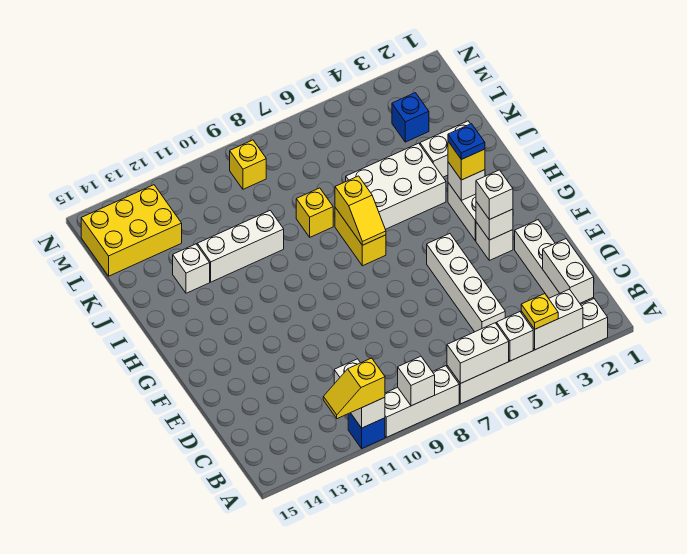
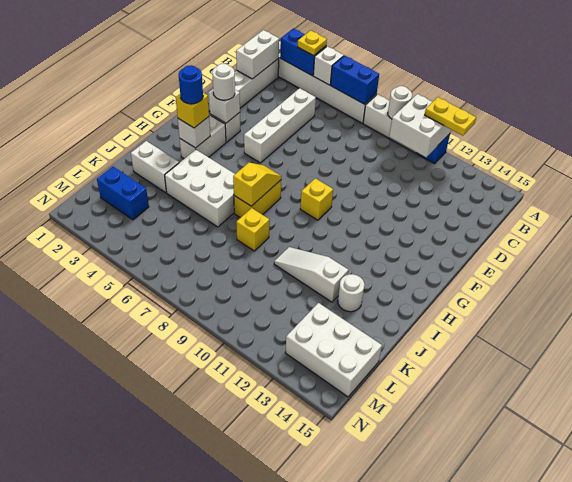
white brick A3:A4 level 2 -> blue brick A3:A4 level 2
white brick A6:A7 level 2 -> blue brick A6:A7 level 2
white brick A9 level 2 -> white round brick A9 level 2
white brick A11:B11 level 2 -> white brick A10:B11 level 2
yellow slope A11:A12 level 3 top 11 -> yellow plate A11:A12 level 3
white brick F3 level 3 -> white round brick F3 level 3
blue plate H3 level 4 -> blue round brick H3 level 4
white brick J10:J12 level 1 -> white slope J10:J12 level 1 top 12
white brick J13 level 1 -> white round brick J13 level 1
blue brick L3 level 1 -> blue brick L2:L3 level 1
yellow brick L13:M15 level 1 -> white brick L13:M15 level 1
yellow brick M9 level 1 -> yellow brick G9 level 1

